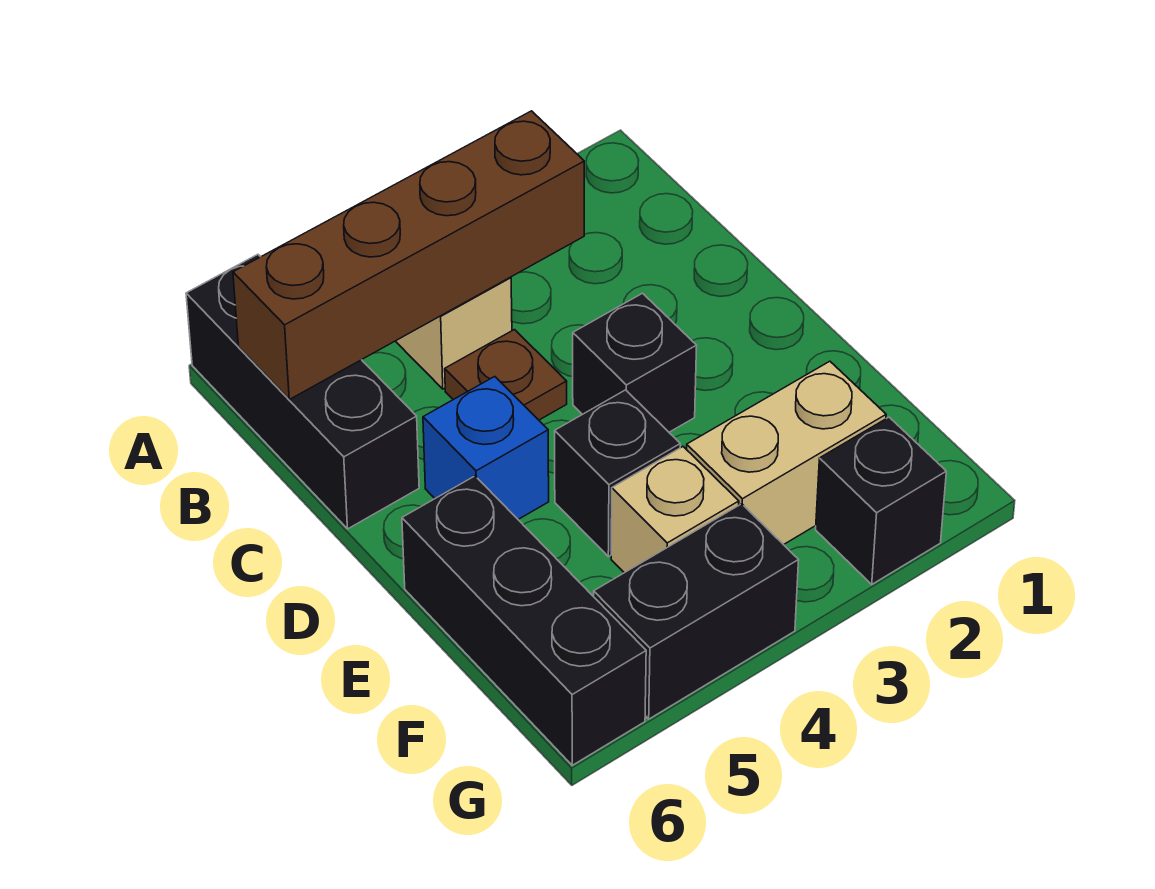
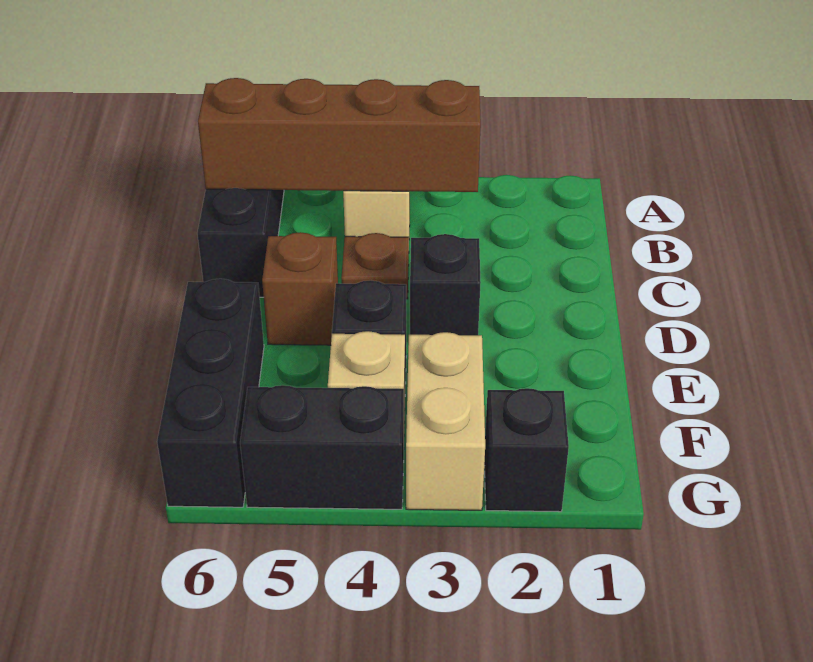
blue brick D5 level 1 -> brown brick D5 level 1
tan brick F2:F3 level 1 -> tan brick F3:G3 level 1

